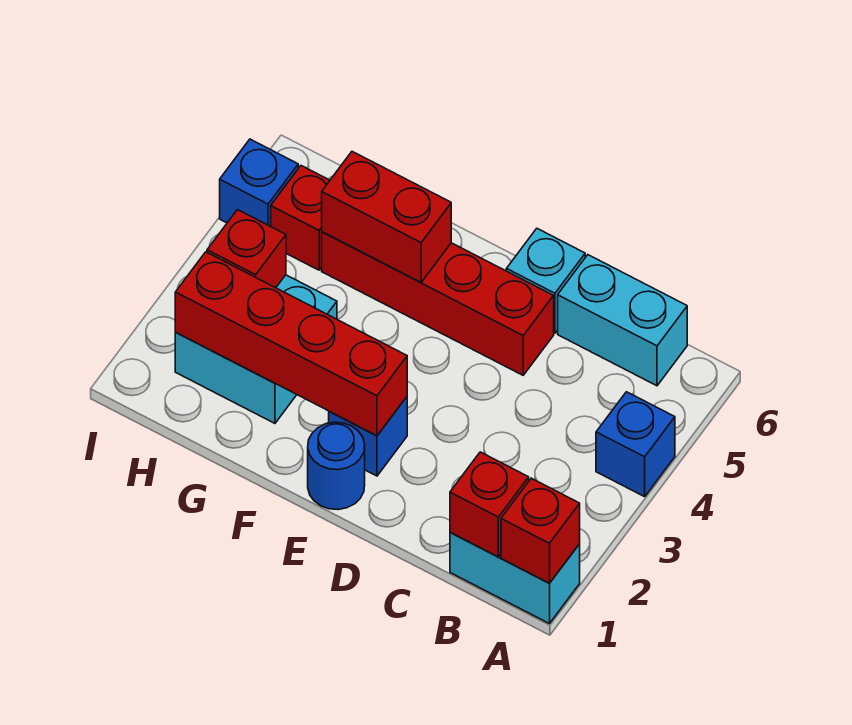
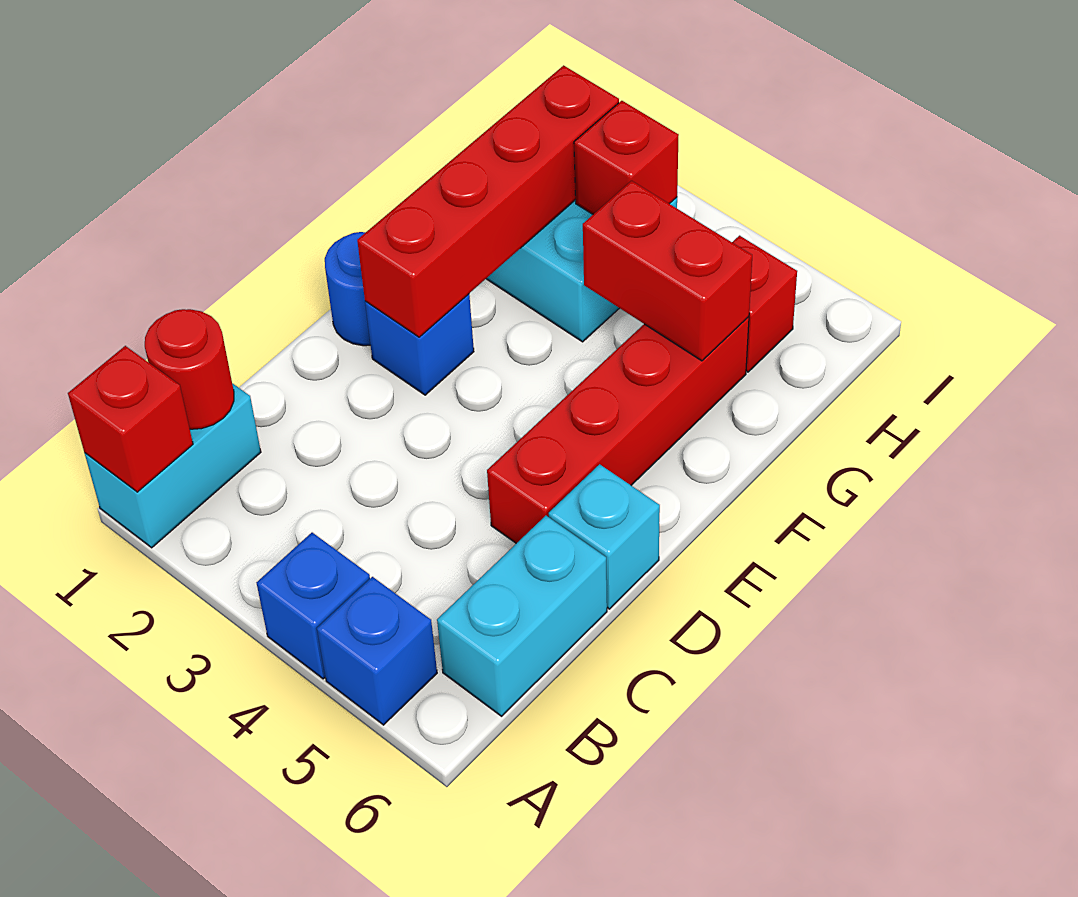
red brick B1 level 2 -> red round brick B1 level 2
red brick F5:G5 level 2 -> red brick G4:G5 level 2
blue brick I5 level 1 -> blue brick A5 level 1

